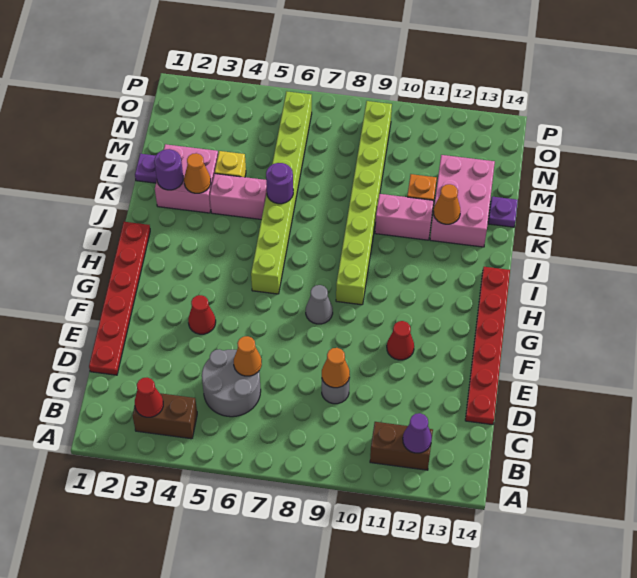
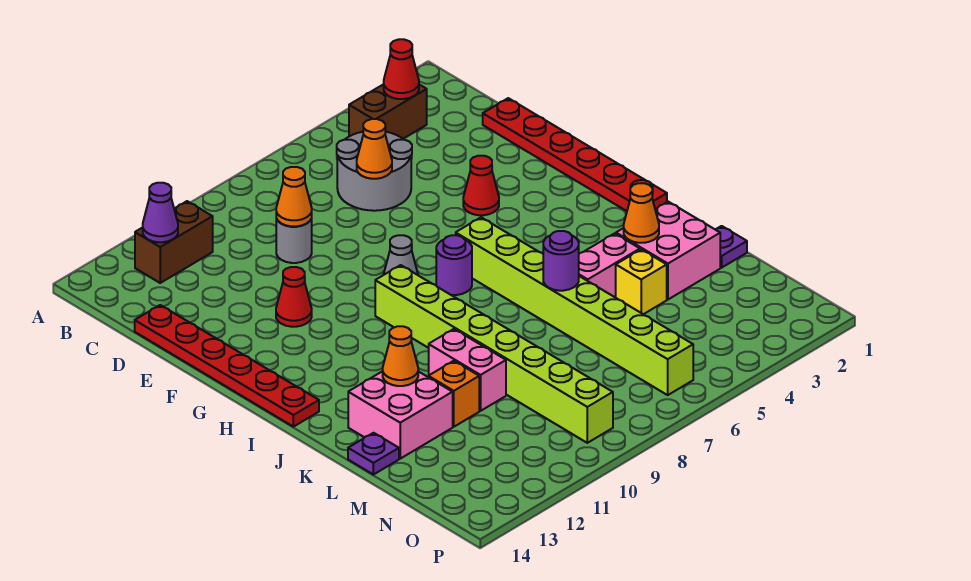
purple round brick K2 level 2 -> purple round brick H7 level 1
pink brick K10:K11 level 1 -> pink brick K10:L10 level 1
pink brick K12:M13 level 1 -> pink brick K12:L13 level 1

